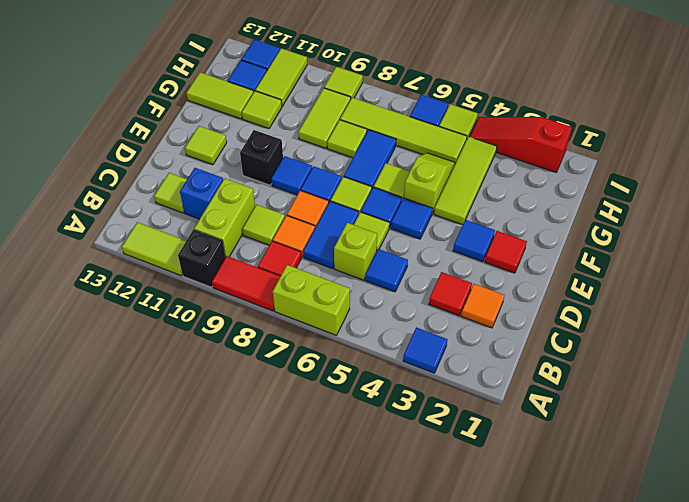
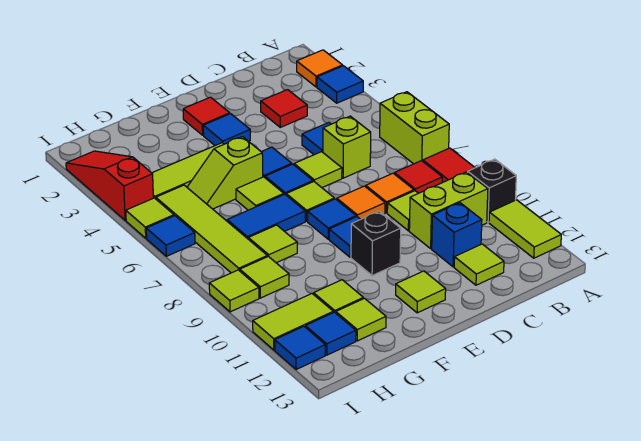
orange tile C2 level 1 -> orange tile A2 level 1
blue tile C7:D7 level 1 -> none
lime tile G9:H9 level 1 -> lime tile H9 level 1
lime tile G12:G13 level 1 -> lime tile G12 level 1
red slope I2:I4 level 1 top 2 -> red slope I2:I4 level 1 top 4

